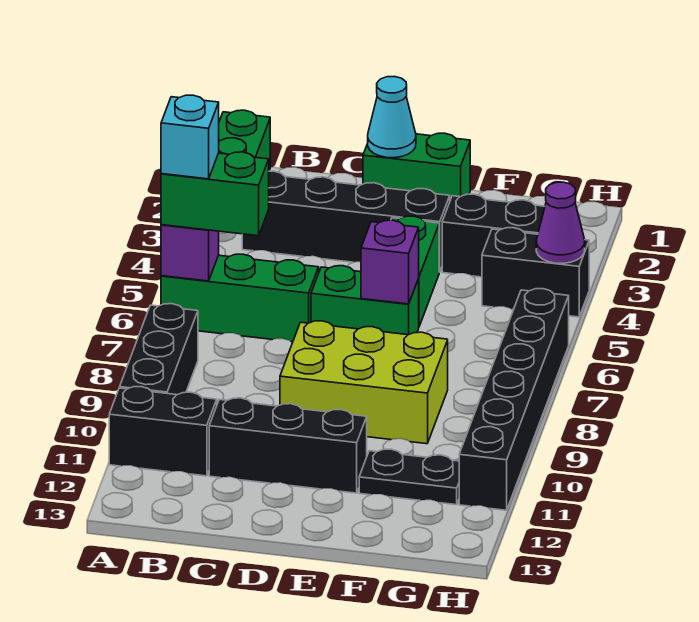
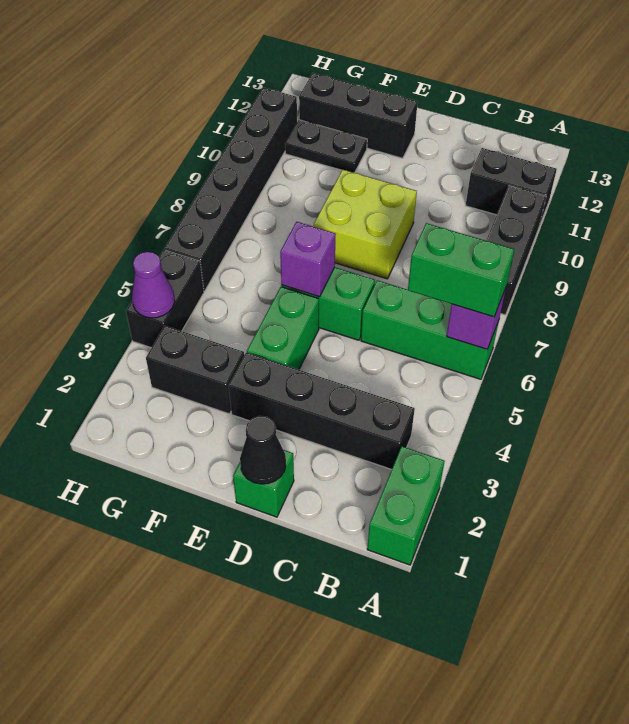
cyan brick A6 level 4 -> none
black brick C11:E11 level 1 -> black brick E12:G12 level 1
green brick D1:E1 level 1 -> green brick D1 level 1
cyan cone D1 level 2 -> black cone D1 level 2
lime brick D8:F9 level 1 -> lime brick D8:E9 level 1
black brick G4:H4 level 1 -> black brick H4:H5 level 1

